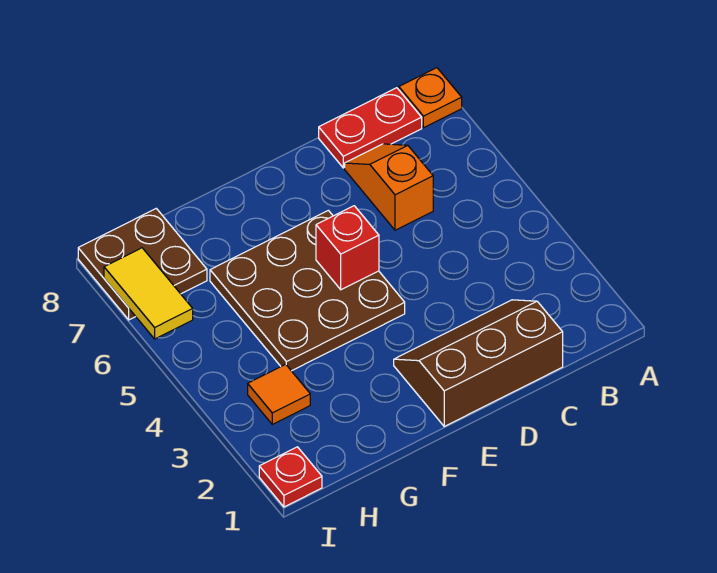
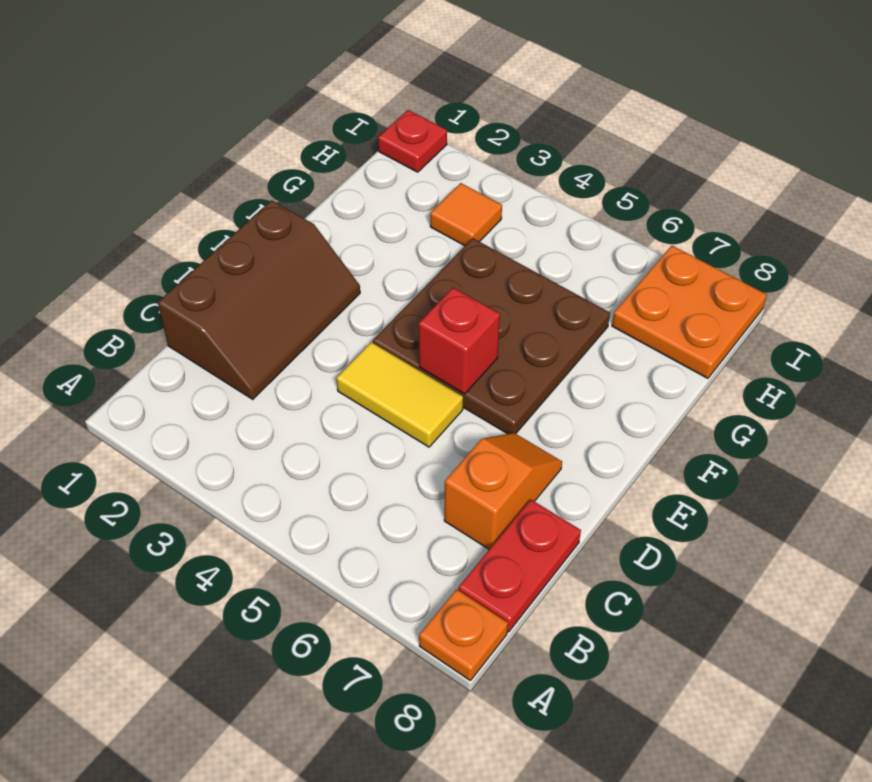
orange slope C6:C7 level 1 top 6 -> orange slope C7:D7 level 1 top C
brown plate H7:I8 level 1 -> orange plate H7:I8 level 1
yellow tile I6:I7 level 2 -> yellow tile D4:D5 level 1

